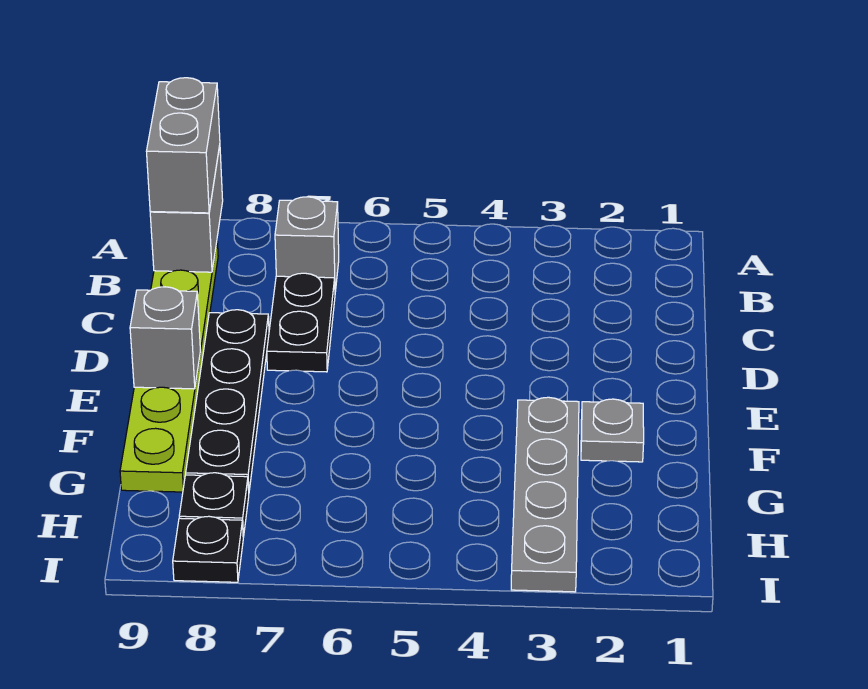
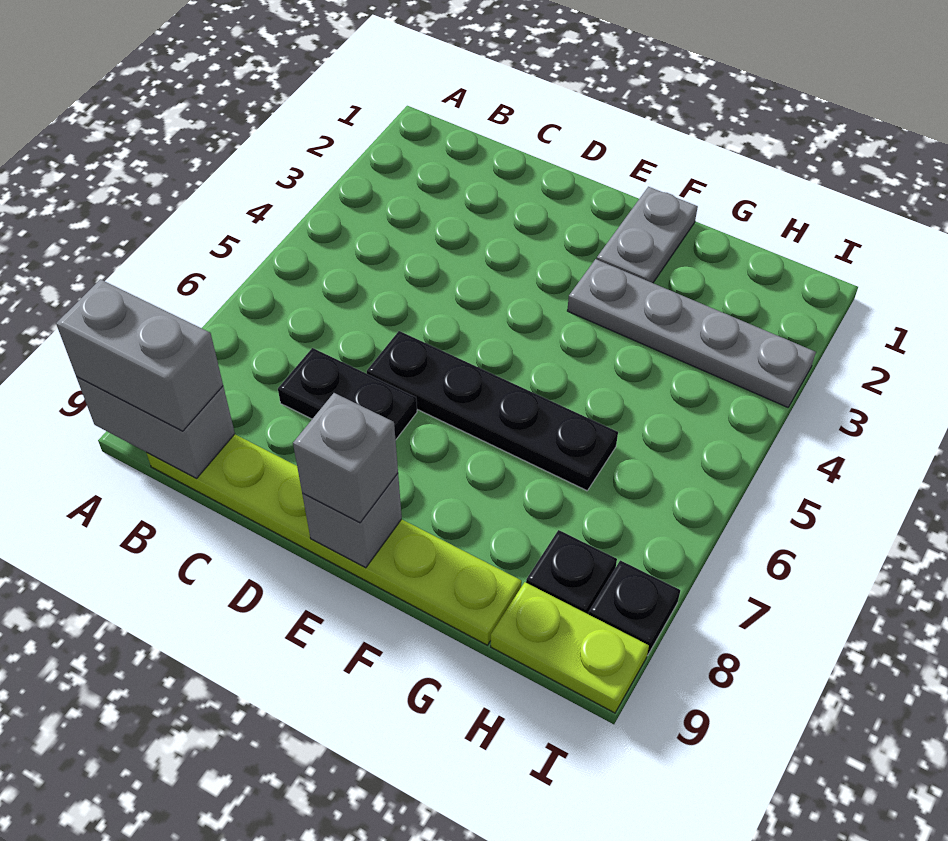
grey brick B7 level 1 -> grey brick E9 level 3
black plate D8:G8 level 1 -> black plate D6:G6 level 1
grey plate F2 level 1 -> grey plate F1:F2 level 1
none -> lime plate H9:I9 level 1

